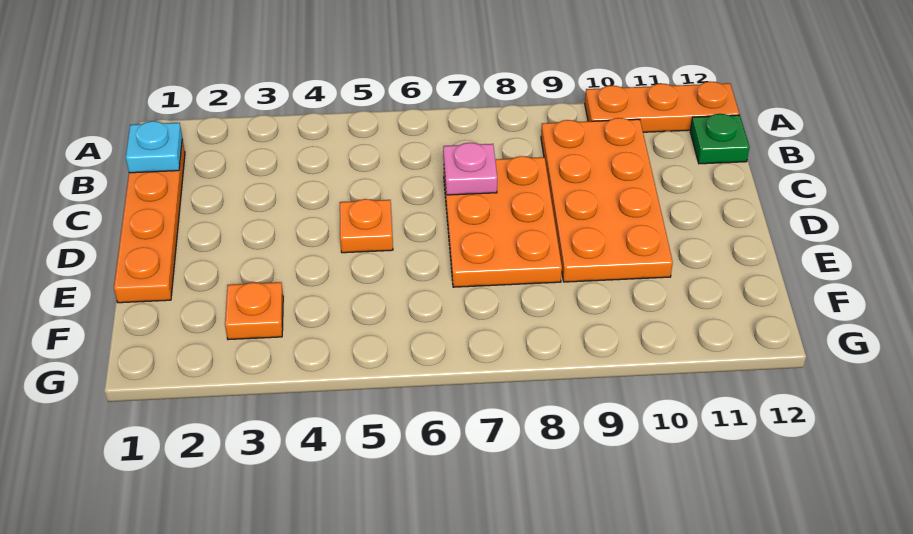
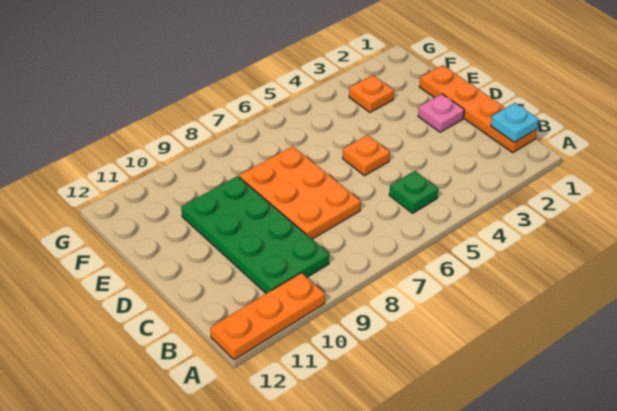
orange plate B9:E10 level 1 -> green plate B9:E10 level 1
green plate B12 level 1 -> green plate B5 level 1
pink plate C7 level 2 -> pink plate D2 level 1

